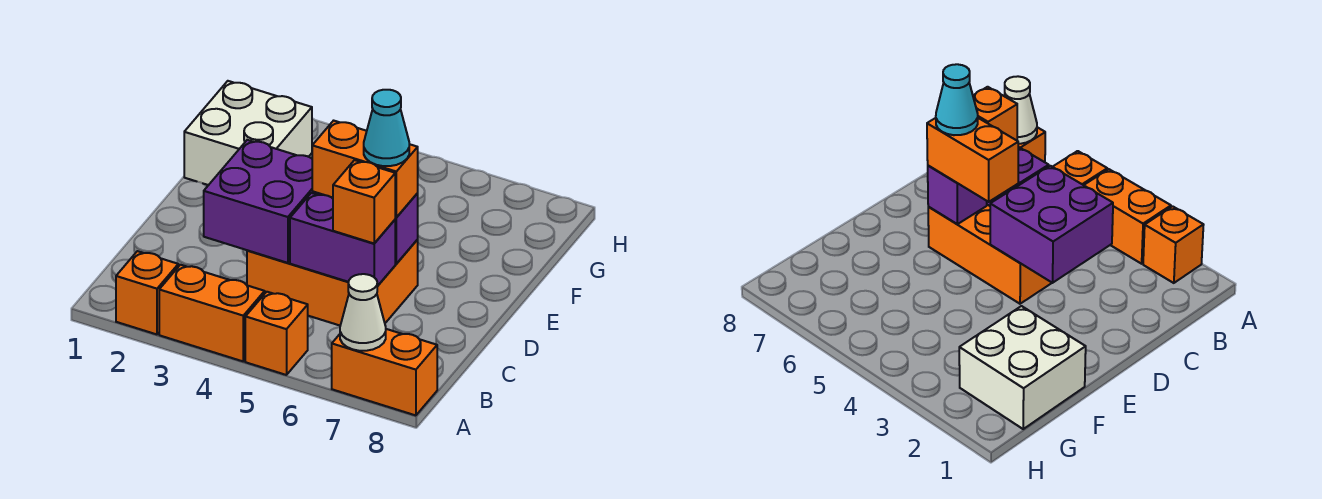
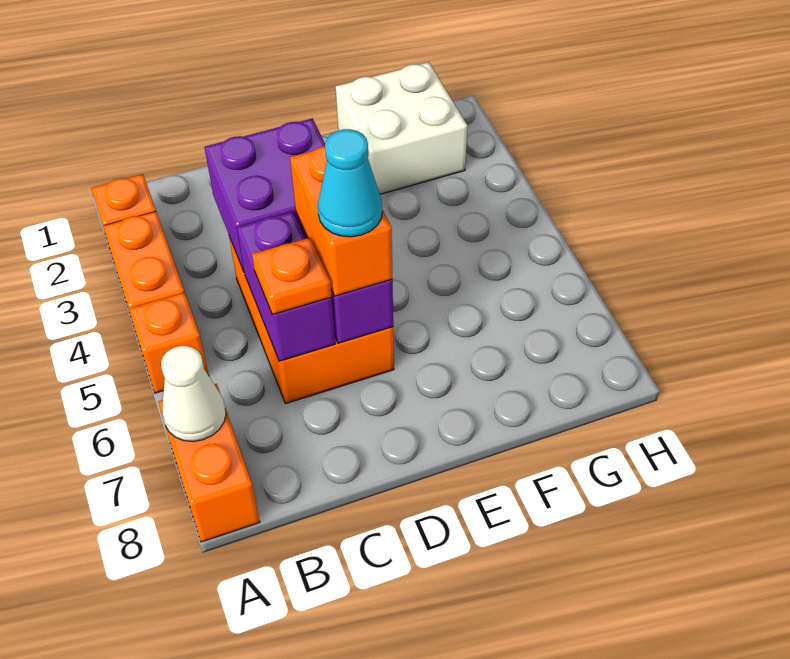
orange brick C6 level 3 -> orange plate C6 level 3

